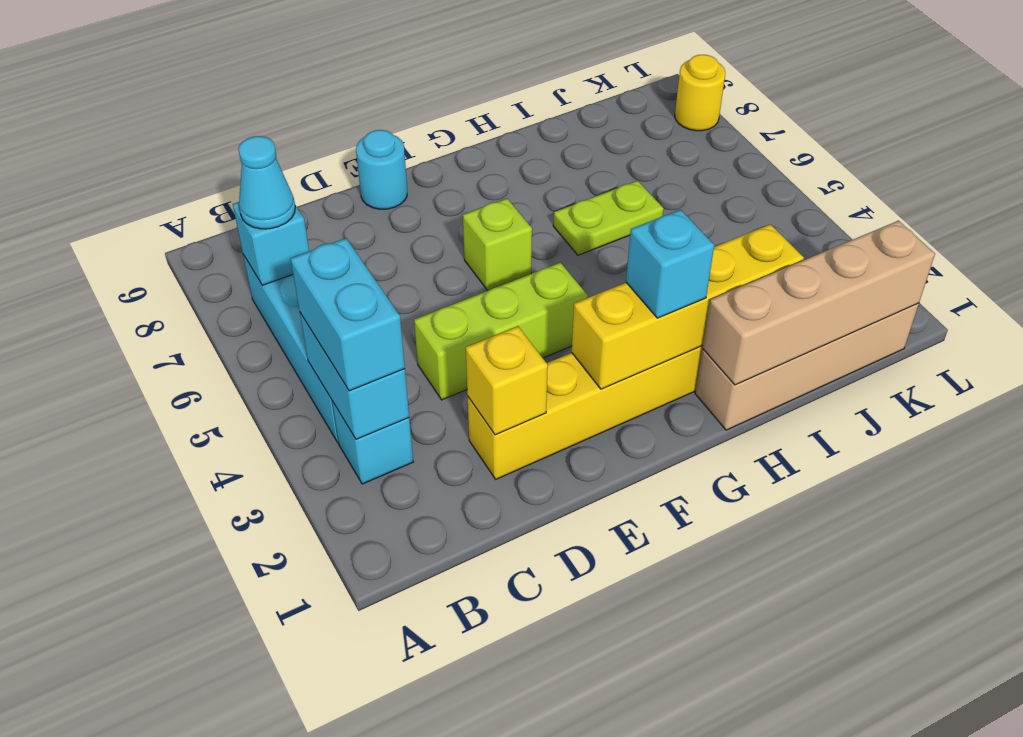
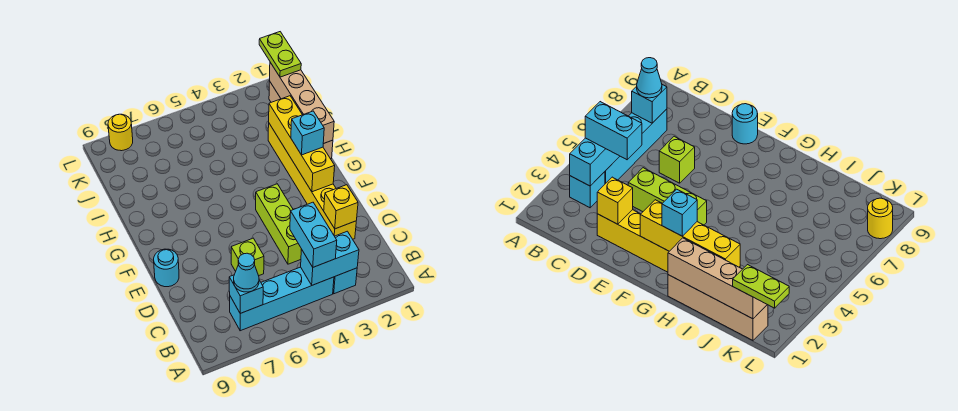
cyan brick B3:B4 level 3 -> cyan brick B4:C4 level 3
lime brick F6 level 1 -> lime brick D6 level 1
lime plate H6:I6 level 1 -> lime plate K1:L1 level 3

